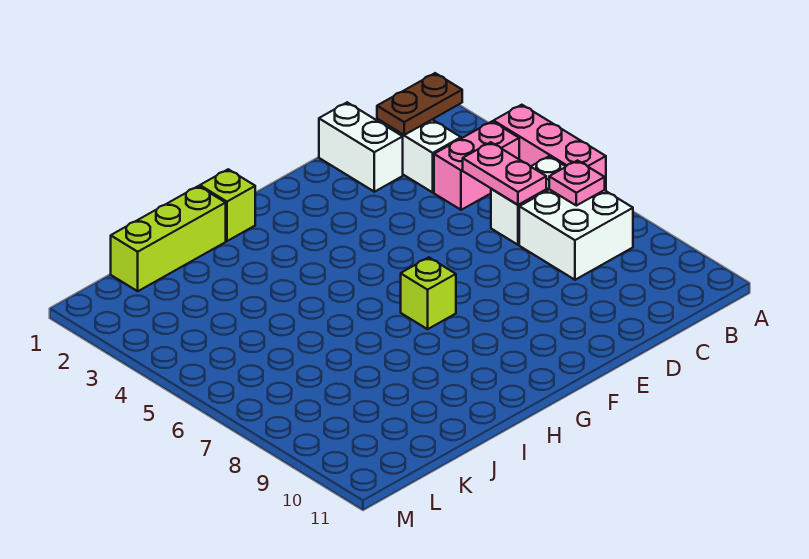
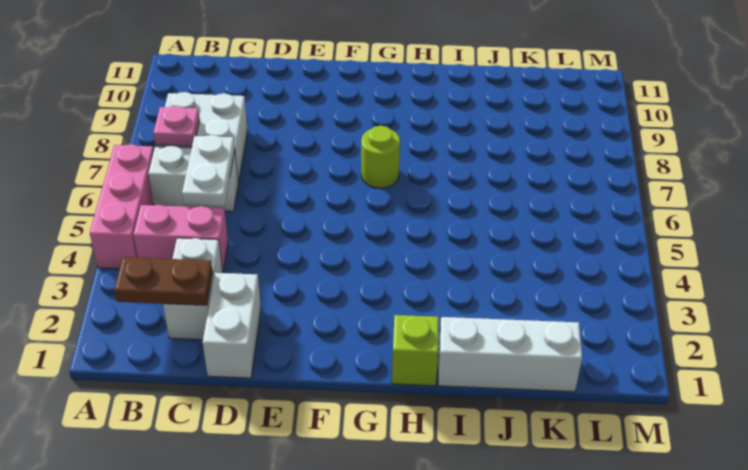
pink plate C5:C6 level 2 -> white plate C5:C6 level 2
lime brick G7 level 1 -> lime round brick G7 level 1
lime brick I1:K1 level 1 -> white brick I1:K1 level 1

